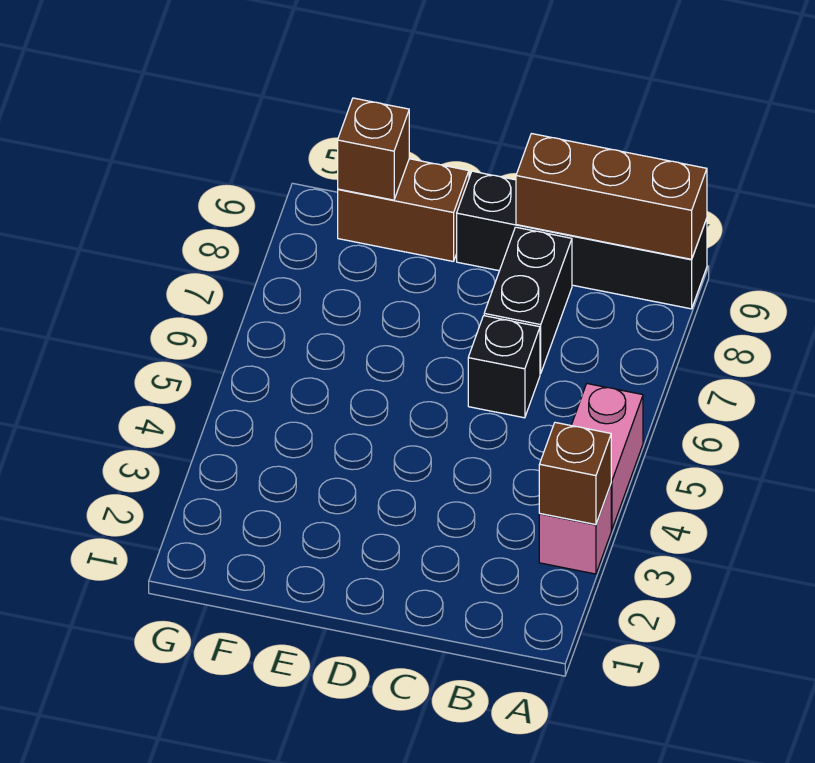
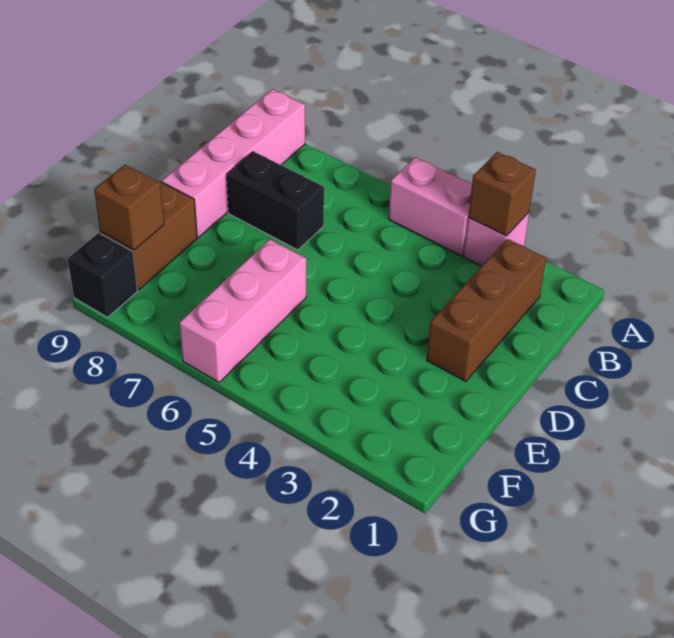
black brick A9:D9 level 1 -> pink brick A9:D9 level 1
brown brick A9:C9 level 2 -> brown brick B2:D2 level 1
black brick C6 level 1 -> black brick G9 level 1
none -> pink brick E6:G6 level 1

